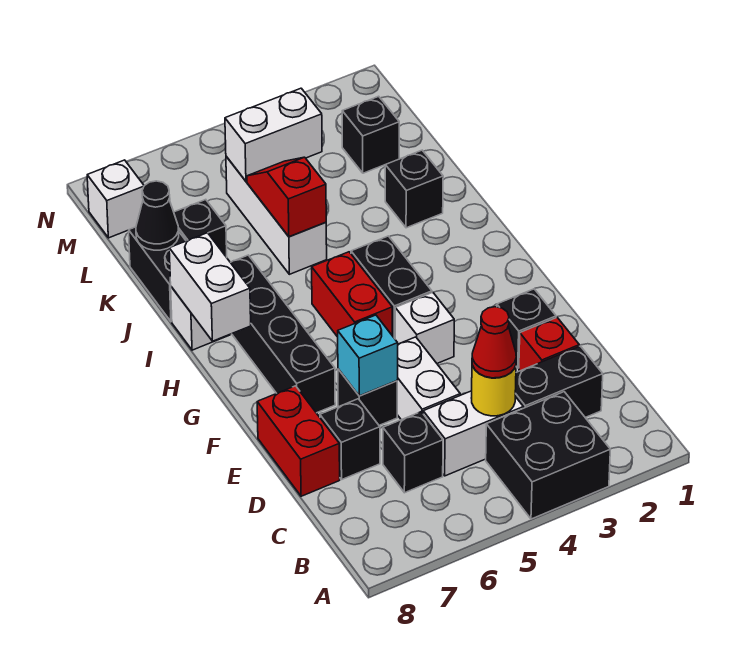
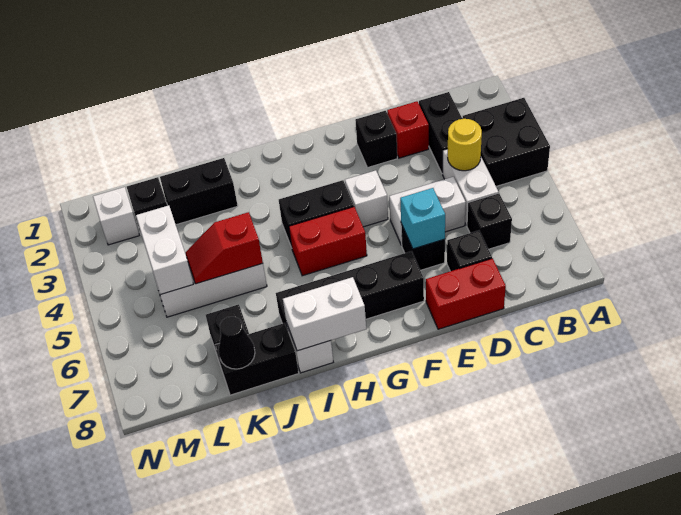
red cone C4 level 3 -> none
black brick J2 level 1 -> black brick J2:K2 level 1
white brick M8 level 1 -> white brick M2 level 1

